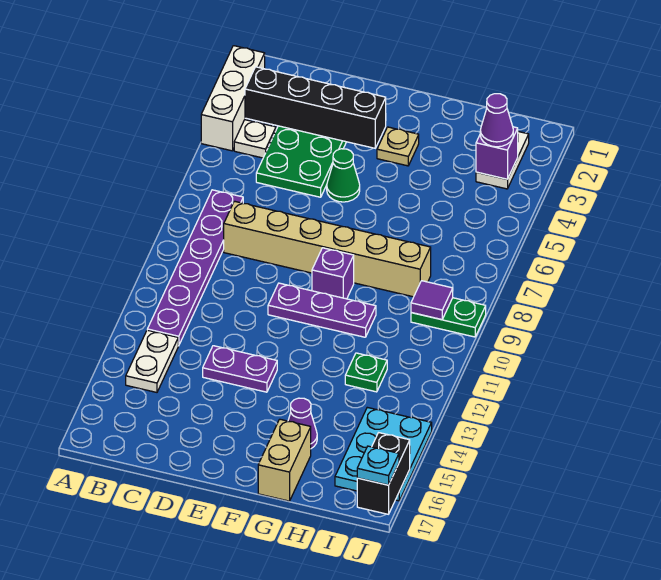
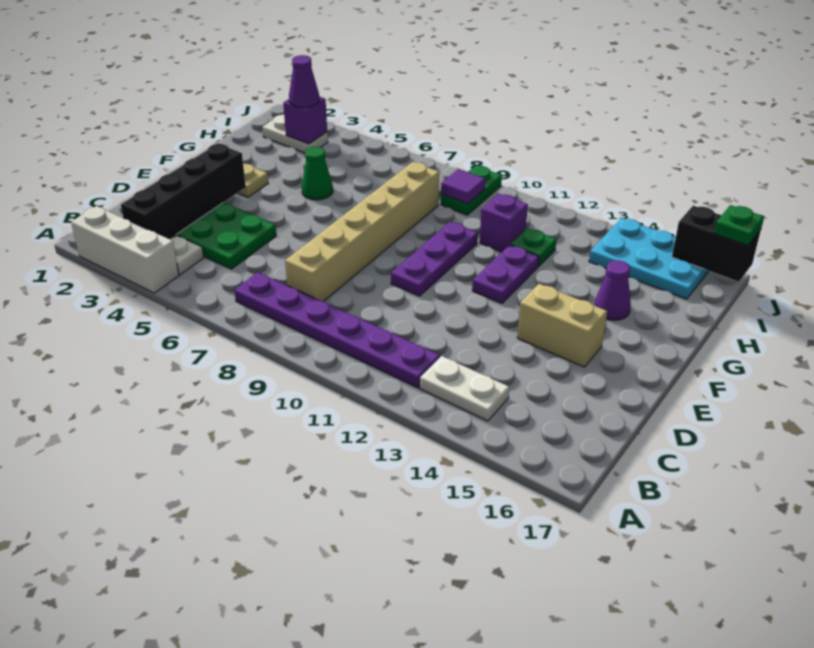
purple plate D13:E13 level 1 -> purple plate F12:G12 level 1
green cone E5 level 1 -> green cone G5 level 1
purple brick F9 level 1 -> purple brick H11 level 1
tan brick G16:G17 level 1 -> tan brick E14:E15 level 1
cyan plate J17 level 3 -> green plate J17 level 3

